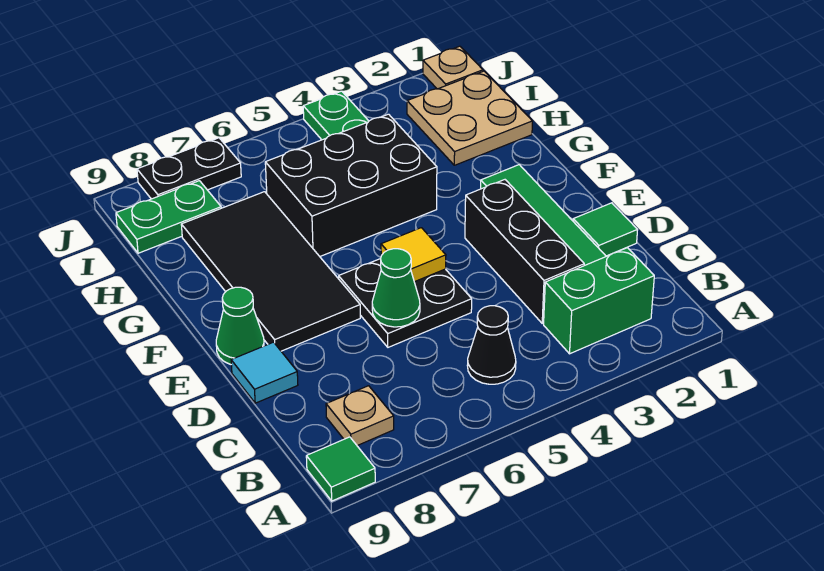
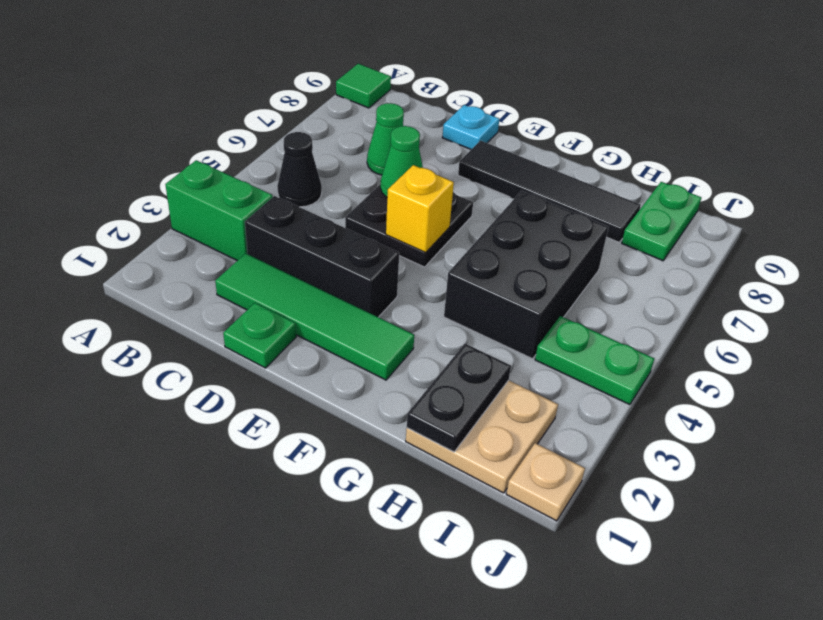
green brick B2:B3 level 1 -> green brick A3:B3 level 1
tan plate B8 level 1 -> none
green tile D1 level 1 -> green plate D1 level 1
cyan tile D9 level 1 -> cyan plate D9 level 1
yellow tile E5 level 2 -> yellow brick E5 level 2
black tile E7:H8 level 1 -> black tile E8:H8 level 1
green cone E9 level 1 -> green cone C7 level 1
black plate J7:J8 level 1 -> black plate H1:H2 level 2

